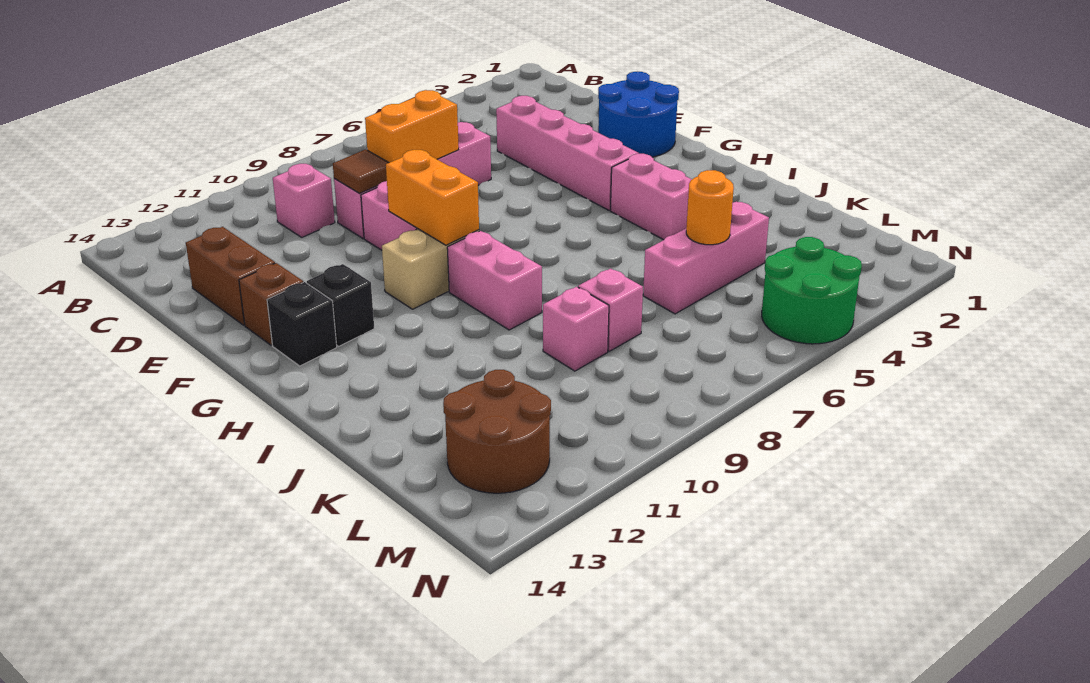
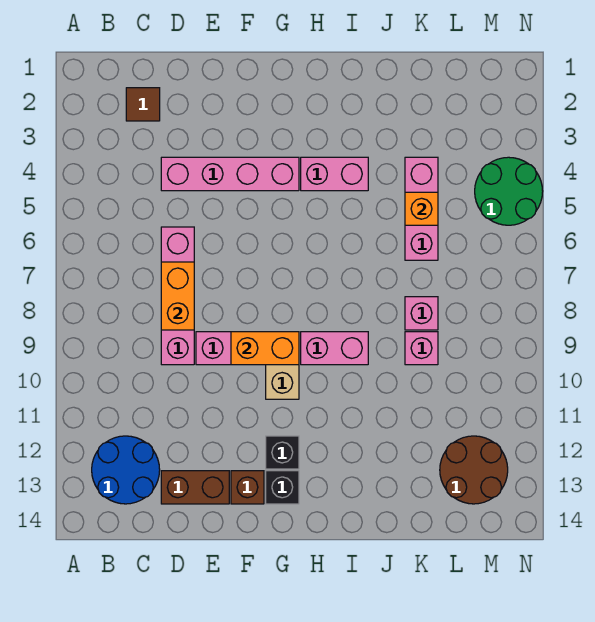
pink brick C10 level 1 -> none
brown tile D9 level 2 -> brown tile C2 level 1
blue round brick E1:F2 level 1 -> blue round brick B12:C13 level 1
orange round brick K5 level 2 -> orange brick K5 level 2

